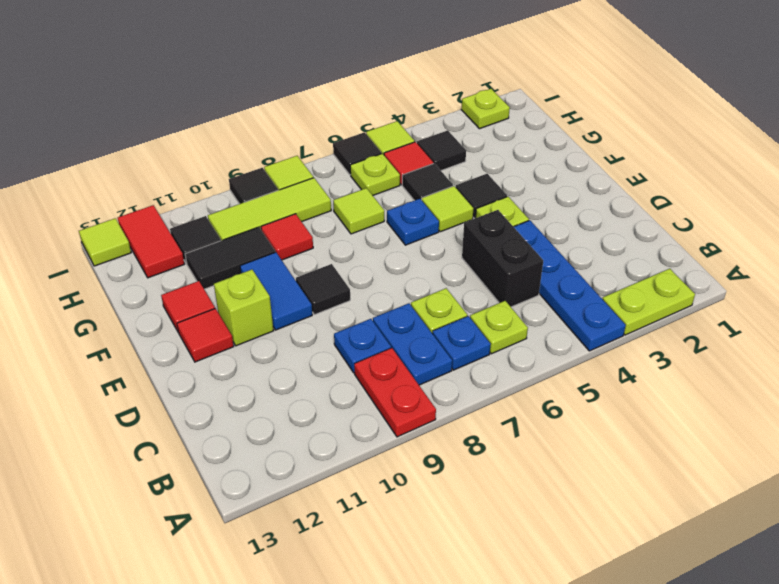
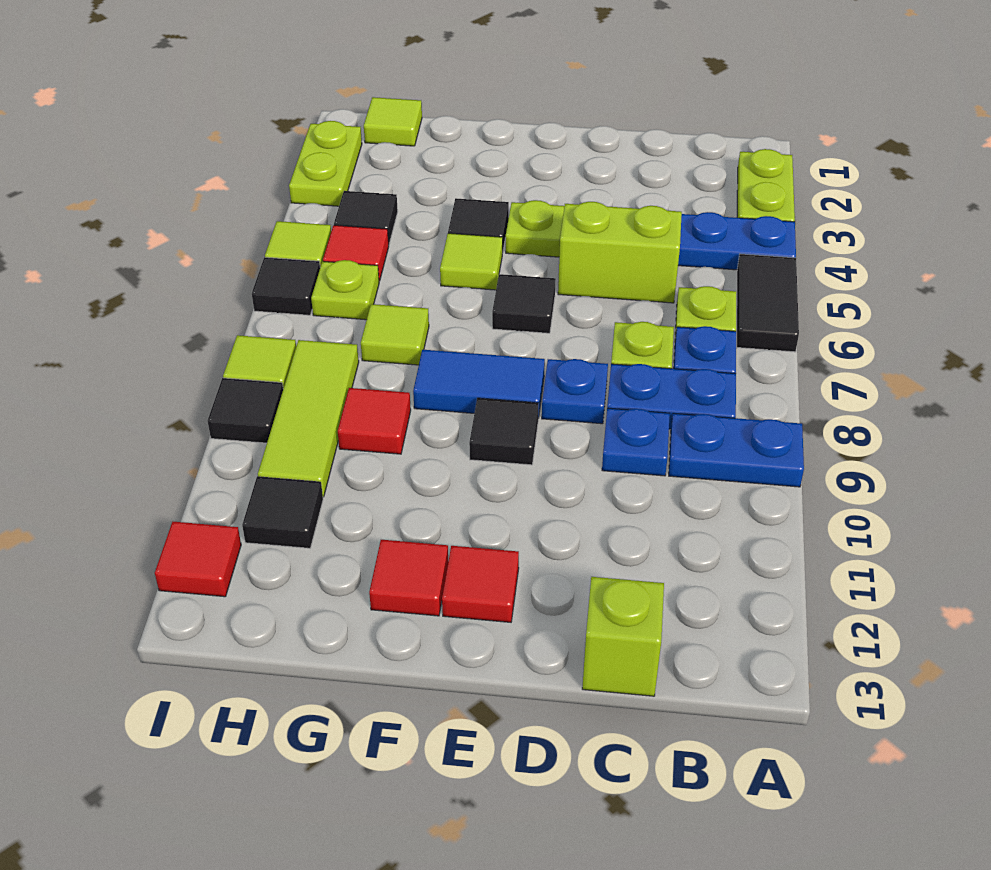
red plate A9:B9 level 1 -> blue plate A9:B9 level 1
black brick C5:D5 level 1 -> lime brick C5:D5 level 1
blue tile E10:F10 level 1 -> blue tile E8:F8 level 1
lime brick E11 level 1 -> lime brick C13 level 1
blue plate F6 level 1 -> blue plate D8 level 1
black tile G5 level 1 -> black tile E6 level 1
black tile G10:G11 level 1 -> black tile A5:A6 level 1
red tile H12:I12 level 1 -> red tile I12 level 1
lime plate I2 level 1 -> lime plate I2:I3 level 1
lime tile I13 level 1 -> lime tile H1 level 1

